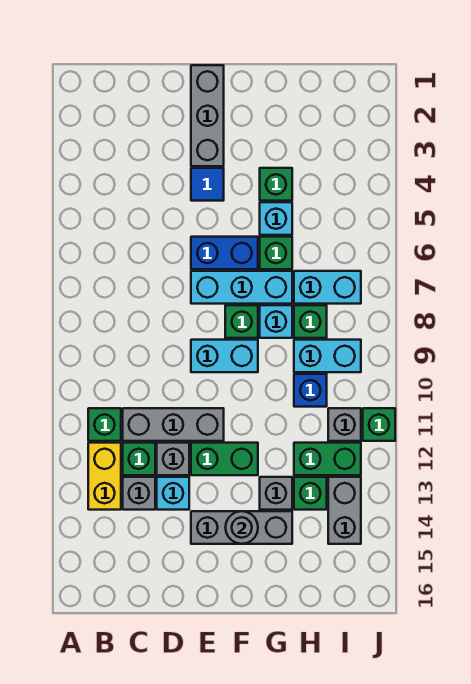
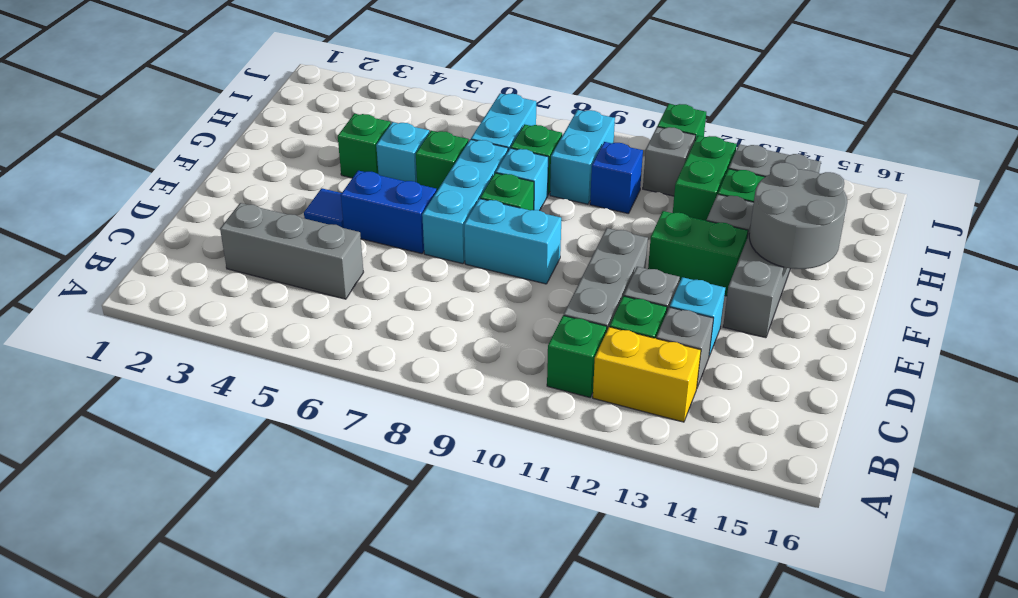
grey brick E1:E3 level 1 -> grey brick C3:C5 level 1
blue brick E6:F6 level 1 -> blue brick E5:E6 level 1
cyan brick E9:F9 level 1 -> cyan brick E8:E9 level 1
green brick E12:F12 level 1 -> green brick F12:F13 level 1
grey round brick F14 level 2 -> grey round brick F14:G15 level 2

